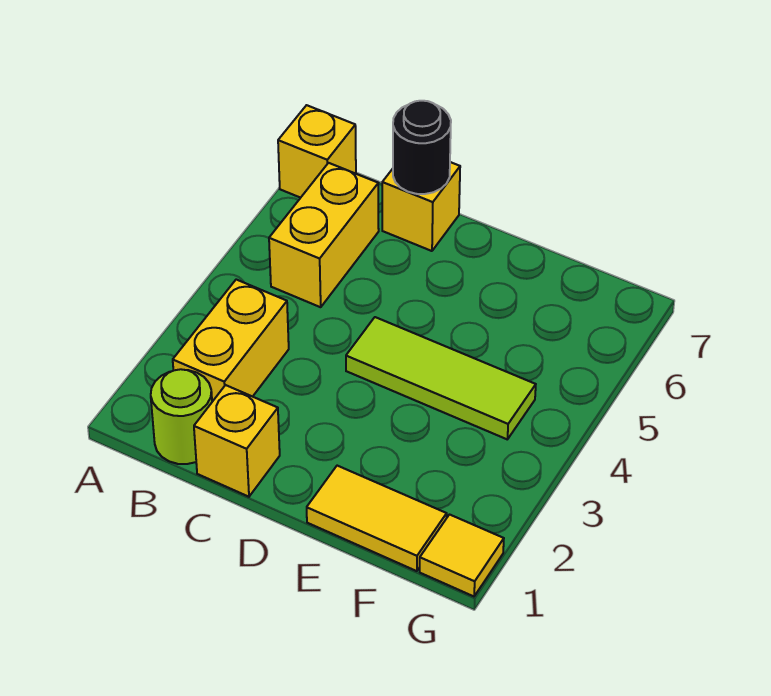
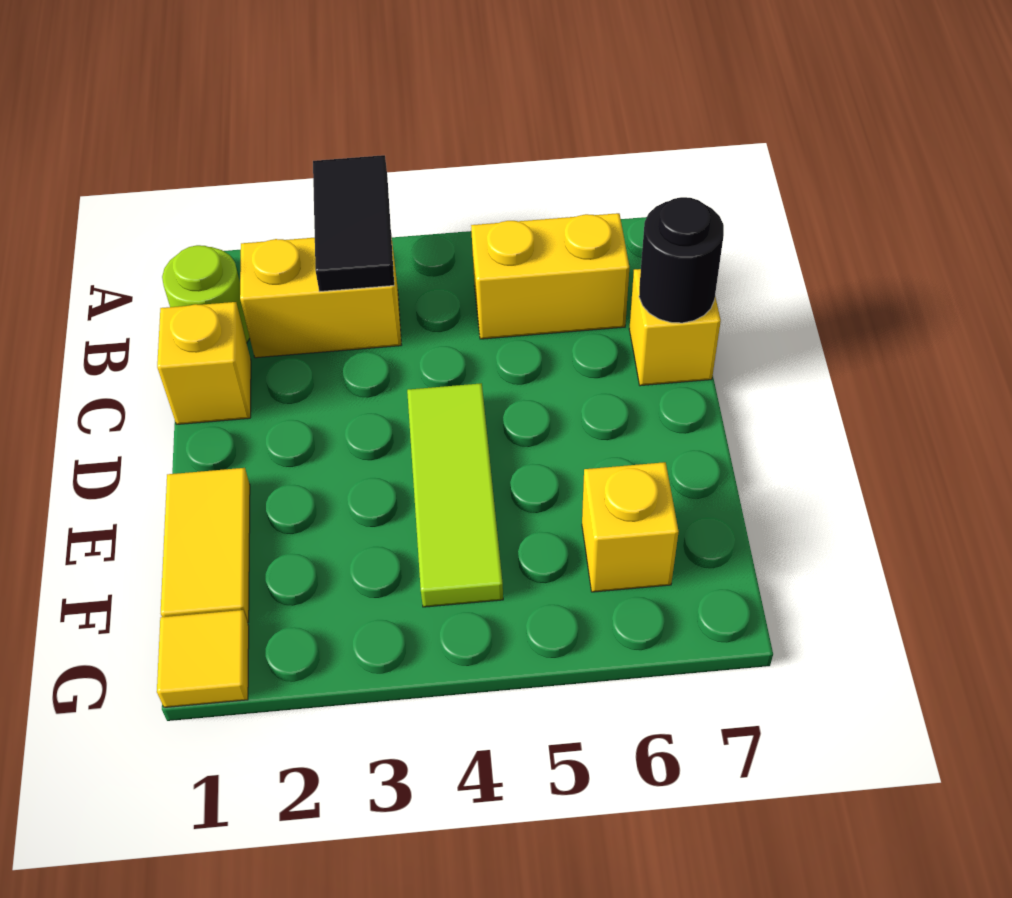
none -> black tile A3:B3 level 2
yellow brick A7 level 1 -> yellow brick F6 level 1

